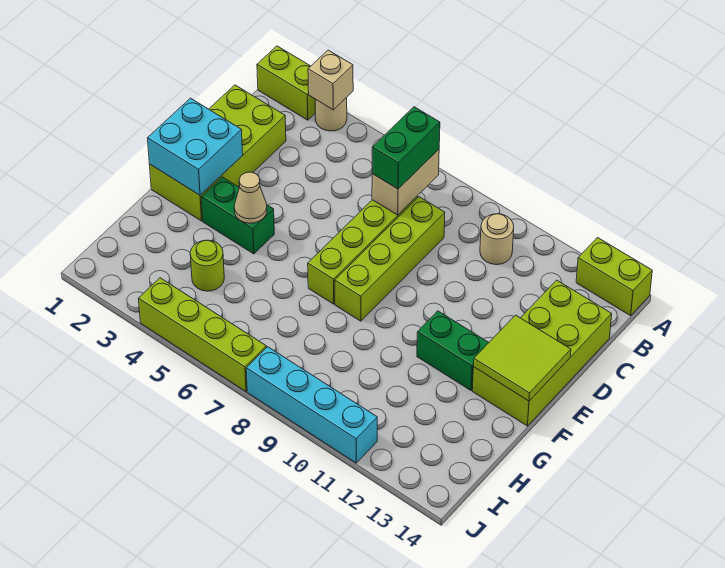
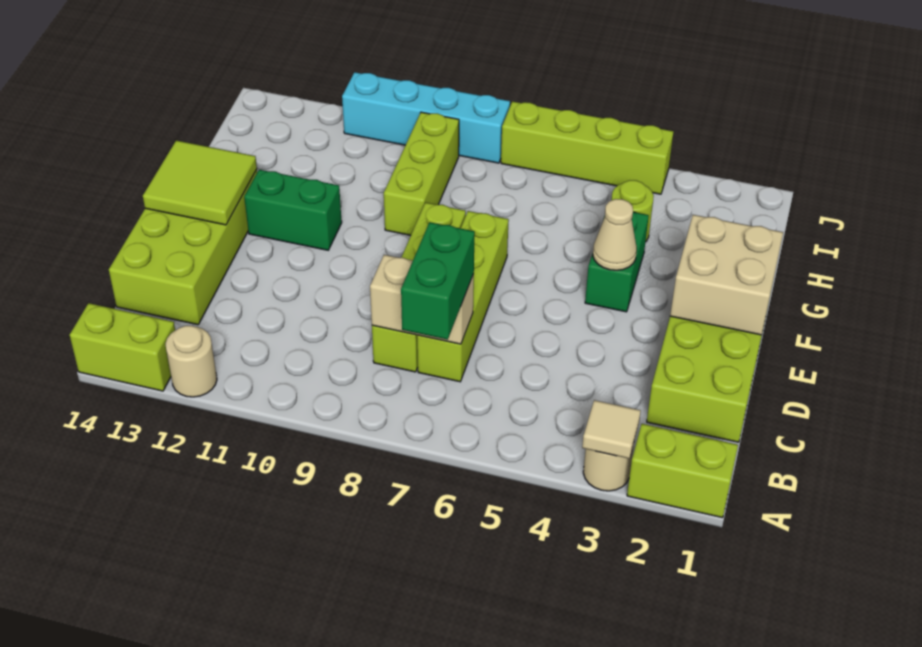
tan brick A3 level 2 -> tan tile A3 level 2
tan brick B7:C7 level 2 -> tan brick C7:C8 level 2
tan round brick B10 level 1 -> tan round brick A12 level 1
cyan brick E1:F2 level 2 -> tan brick E1:F2 level 2
green brick F3:F4 level 1 -> green brick F4:G4 level 1
none -> lime brick G9:I9 level 1

